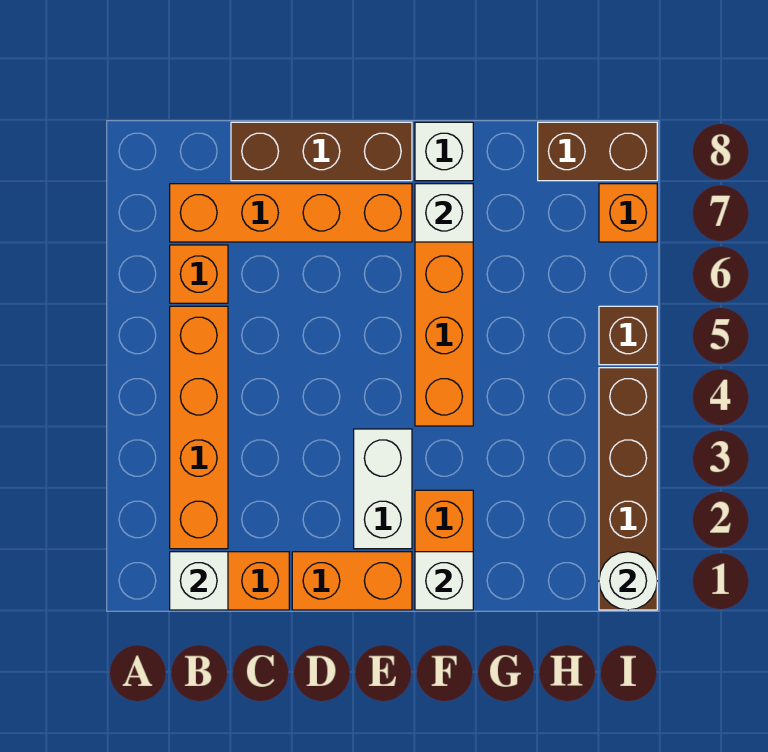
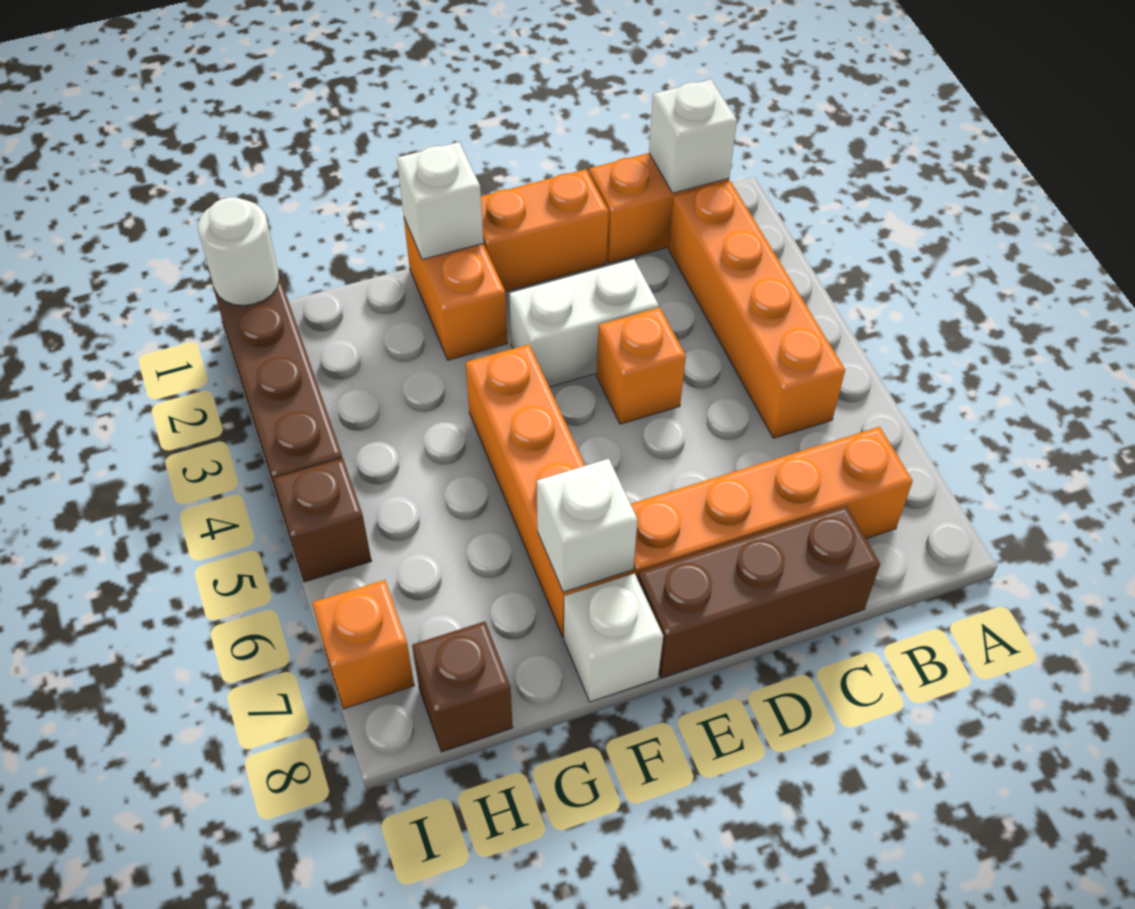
orange brick B6 level 1 -> orange brick D4 level 1
white brick E2:E3 level 1 -> white brick D3:E3 level 1
brown brick H8:I8 level 1 -> brown brick H8 level 1

